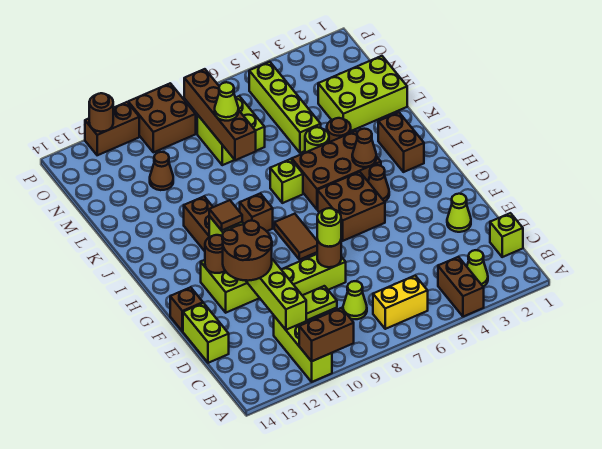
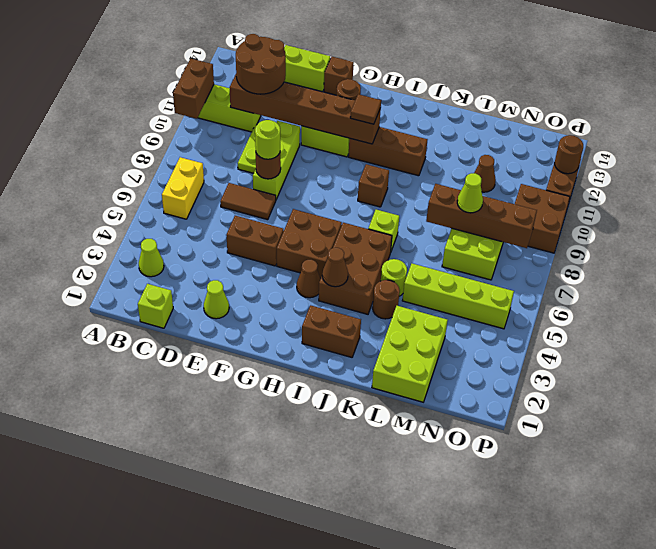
brown brick A4:B4 level 1 -> brown brick E5:F5 level 1
lime cone C8 level 1 -> none
lime brick C11:H11 level 2 -> brown brick C11:H11 level 2
brown round brick E11:F12 level 3 -> brown round brick C11:D12 level 3
brown tile G8:H8 level 1 -> brown tile D7:E7 level 1

